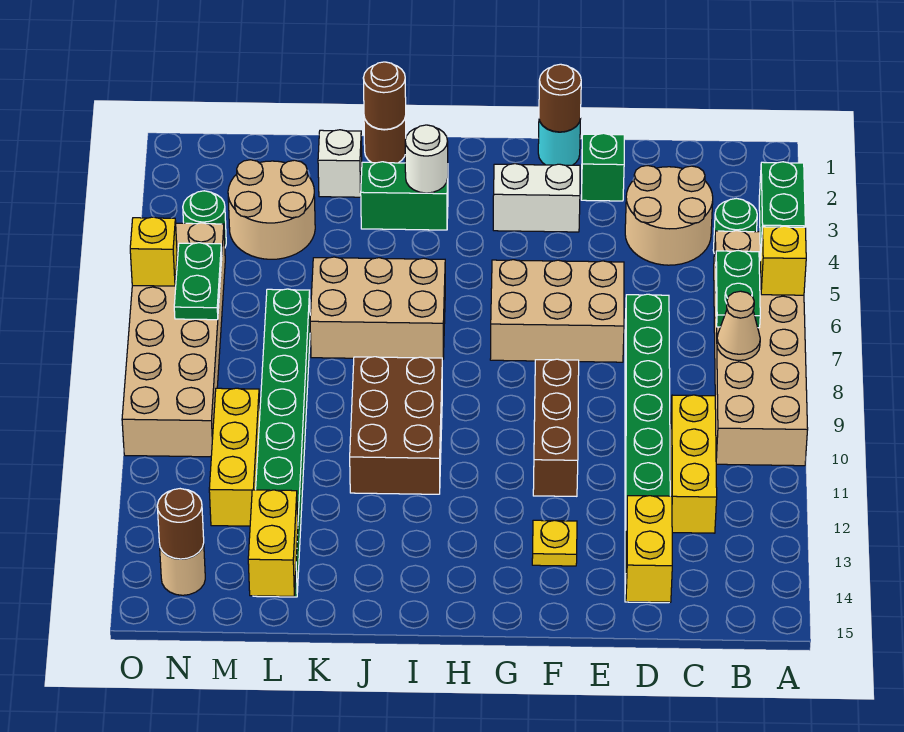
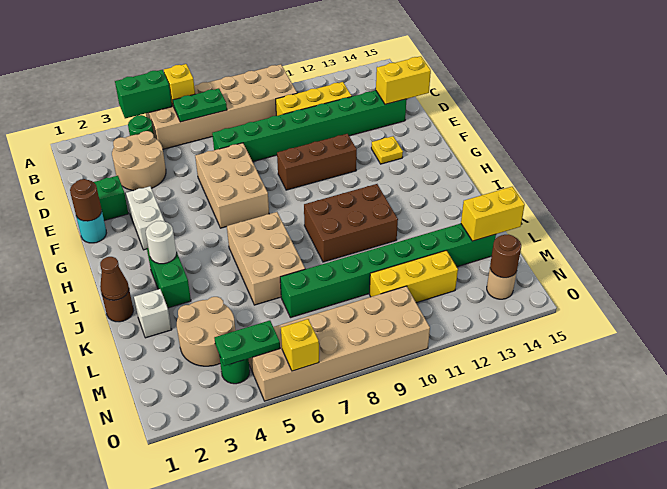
tan cone B8 level 2 -> none
brown round brick J1 level 2 -> brown cone J1 level 2
green plate N6:N7 level 2 -> green plate N4:N5 level 2

